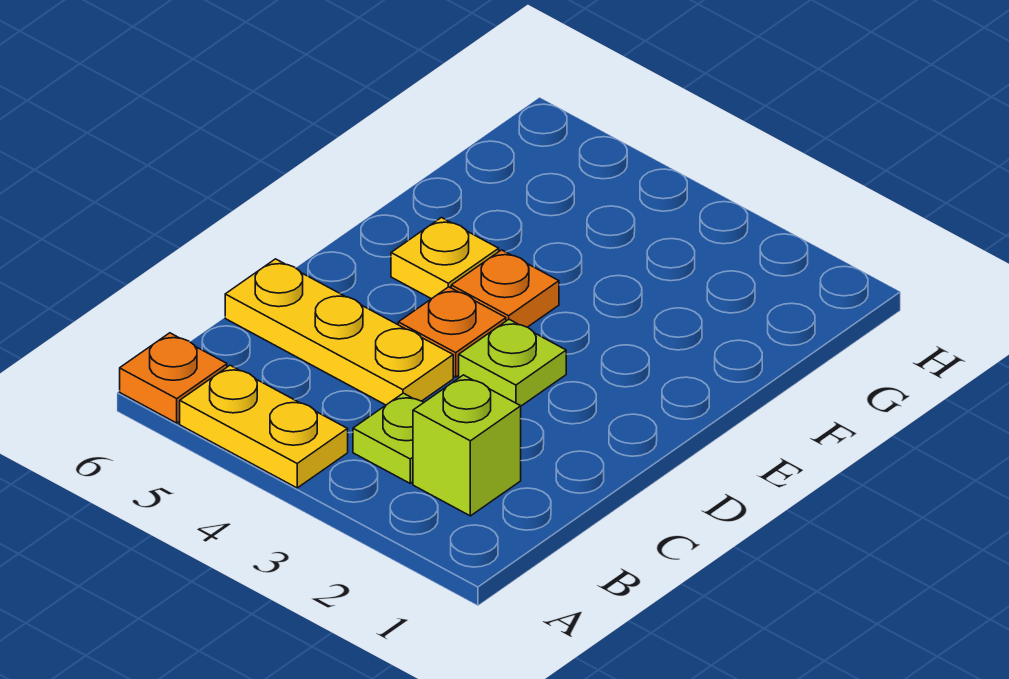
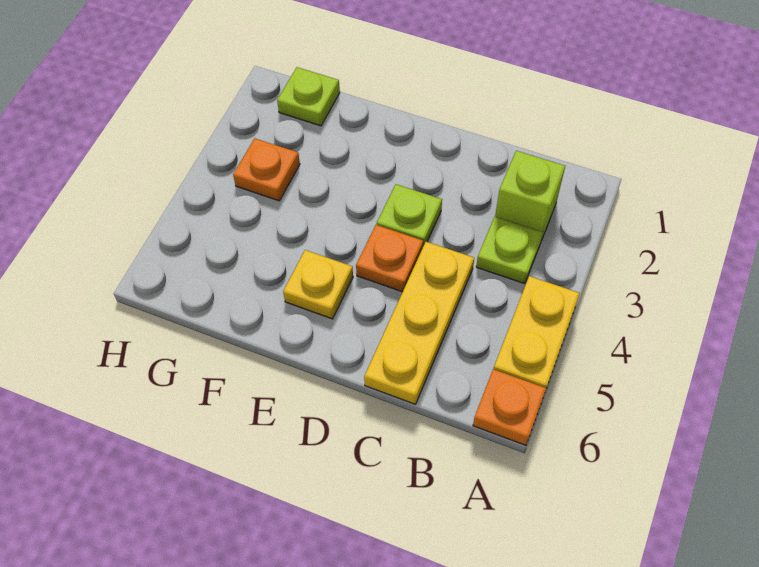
orange plate E4 level 1 -> orange plate G3 level 1
none -> lime plate G1 level 1

